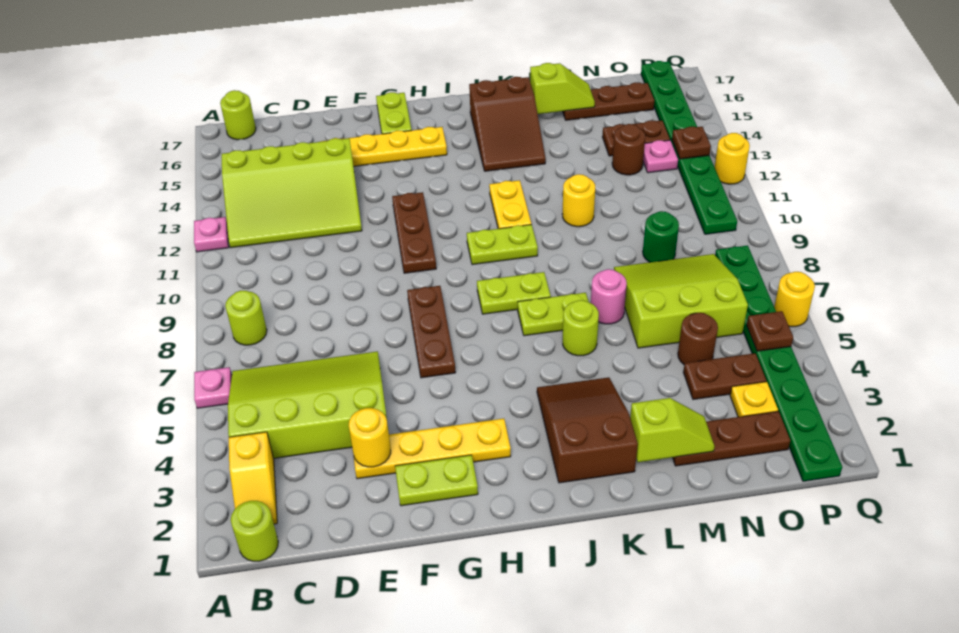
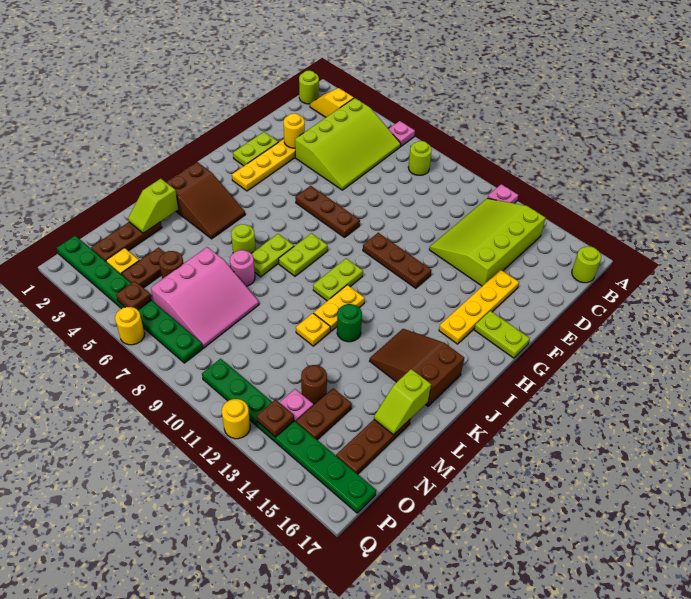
yellow plate J11:J12 level 1 -> yellow plate J11:K11 level 1
yellow round brick L11 level 1 -> yellow plate L11 level 1
lime slope M6:O8 level 1 top 6 -> pink slope M6:O8 level 1 top 6
green round brick N9 level 1 -> green round brick K12 level 1

